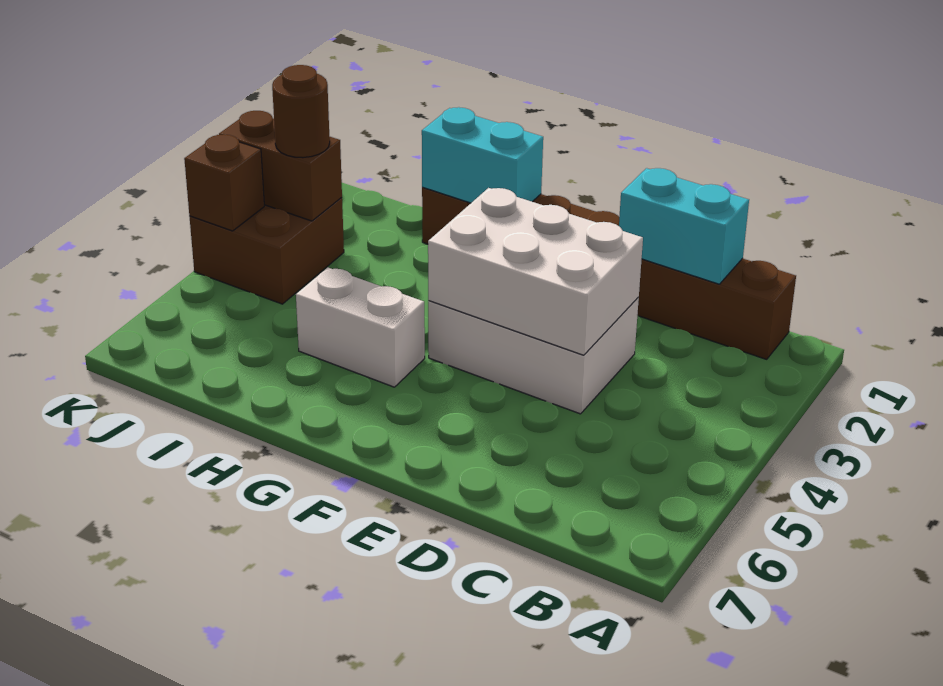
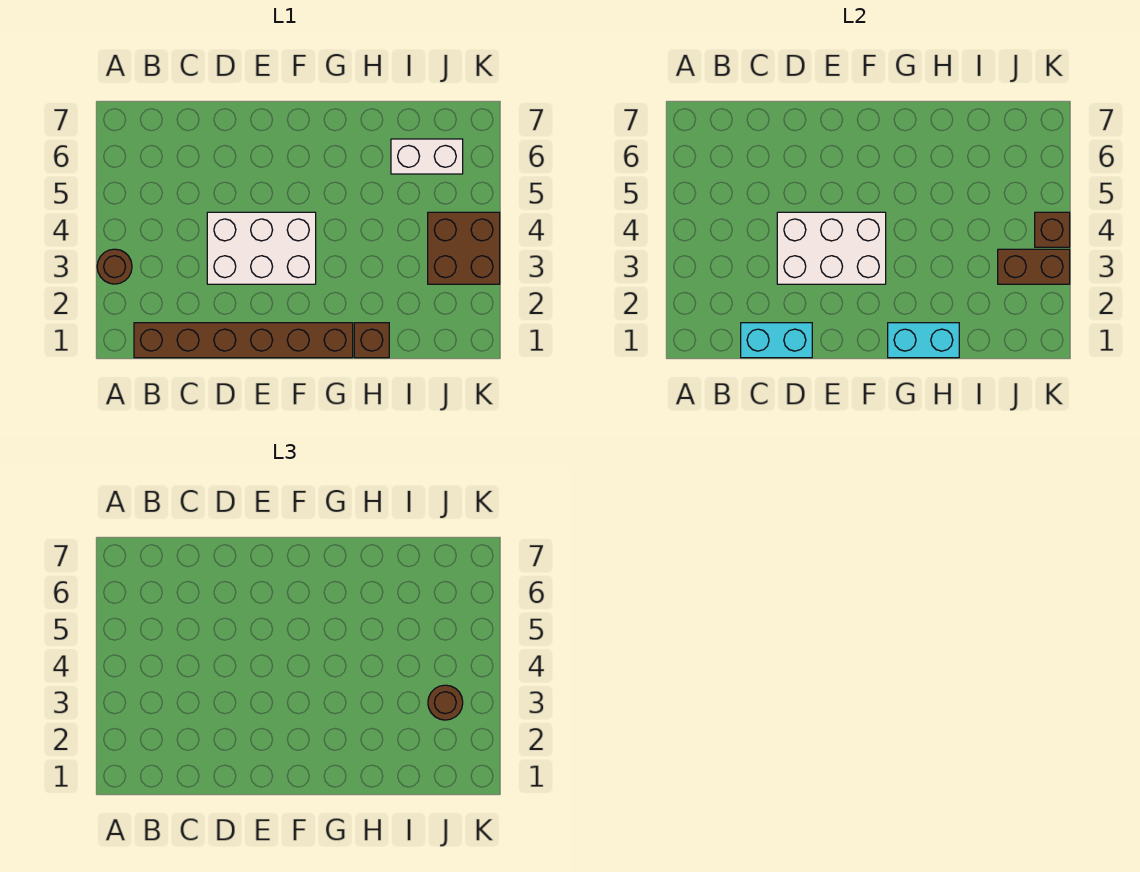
none -> brown round brick A3 level 1
white brick G5:H5 level 1 -> white brick I6:J6 level 1

